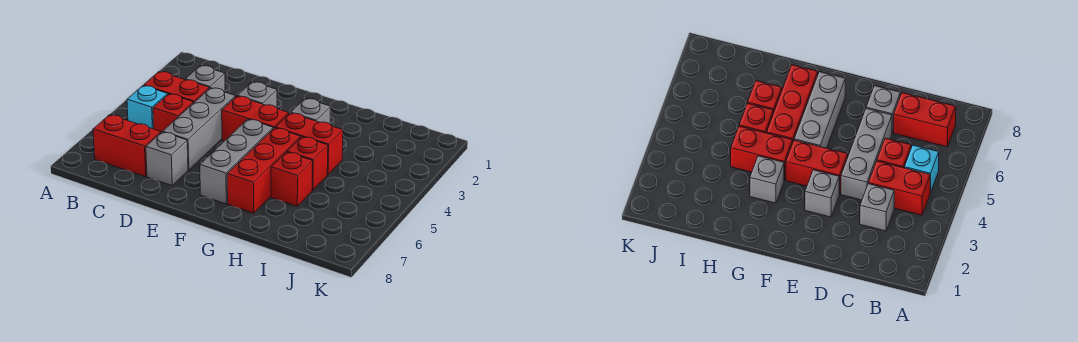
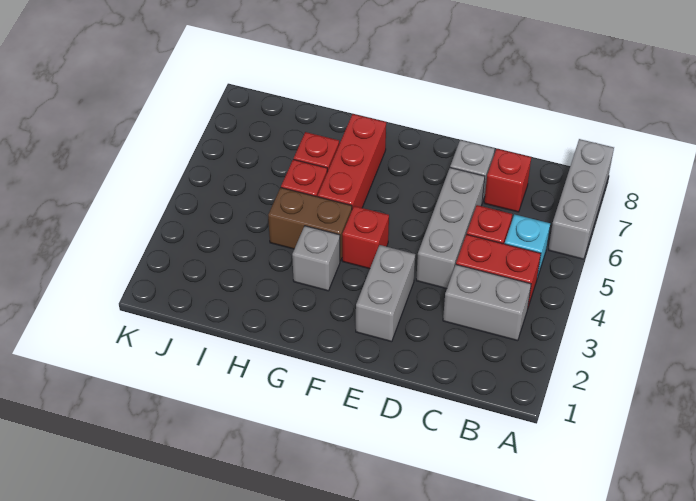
red brick B7:C7 level 1 -> red brick C7 level 1
grey brick C3 level 1 -> grey brick B3:C3 level 1
grey brick E3 level 1 -> grey brick E2:E3 level 1
red brick E4:F4 level 1 -> red brick F4 level 1
grey brick F5:F7 level 1 -> grey brick A6:A8 level 1
red brick G4:H4 level 1 -> brown brick G4:H4 level 1

